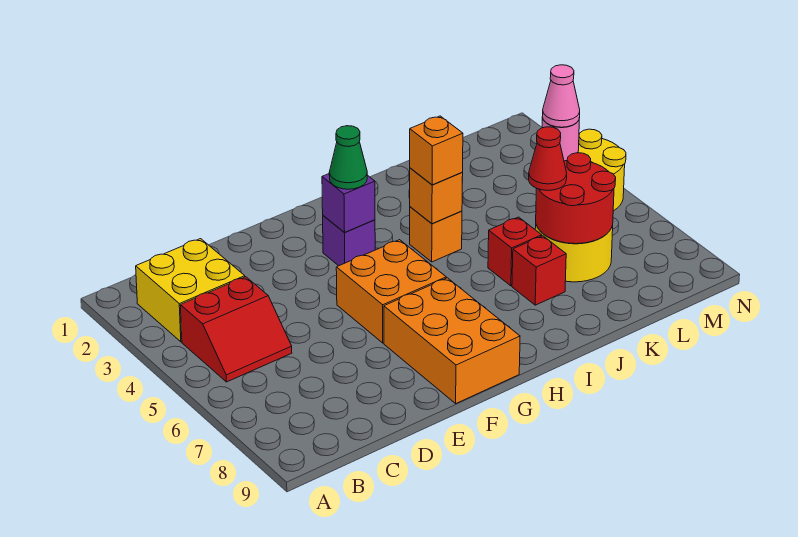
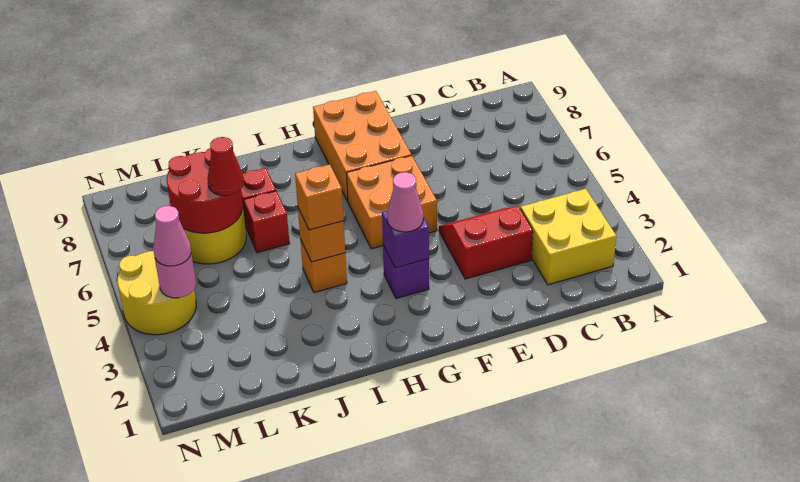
red slope B4:C5 level 1 top 4 -> red slope D3:E4 level 1 top 3
green cone G3 level 3 -> pink cone G3 level 3

